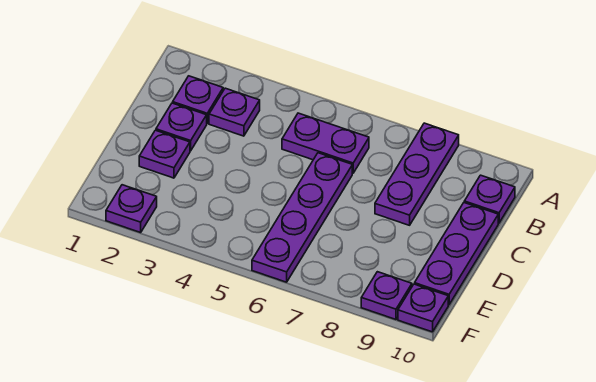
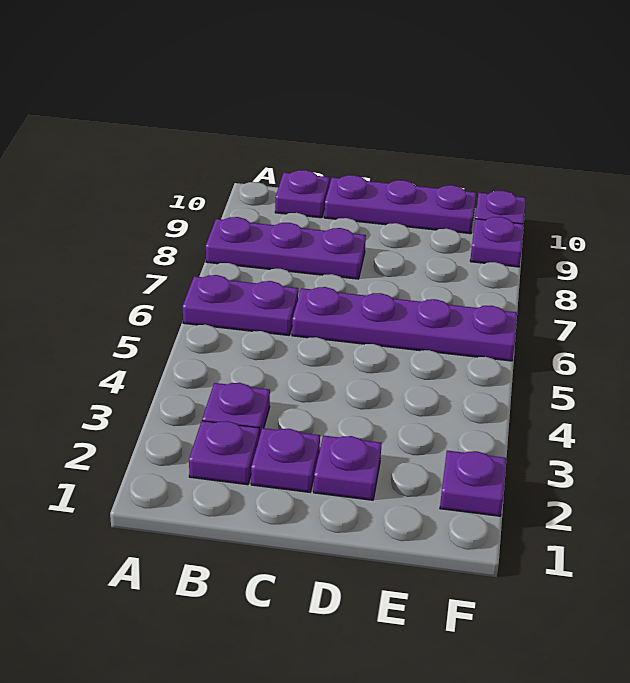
purple plate B5:B6 level 1 -> purple plate A6:B6 level 1

